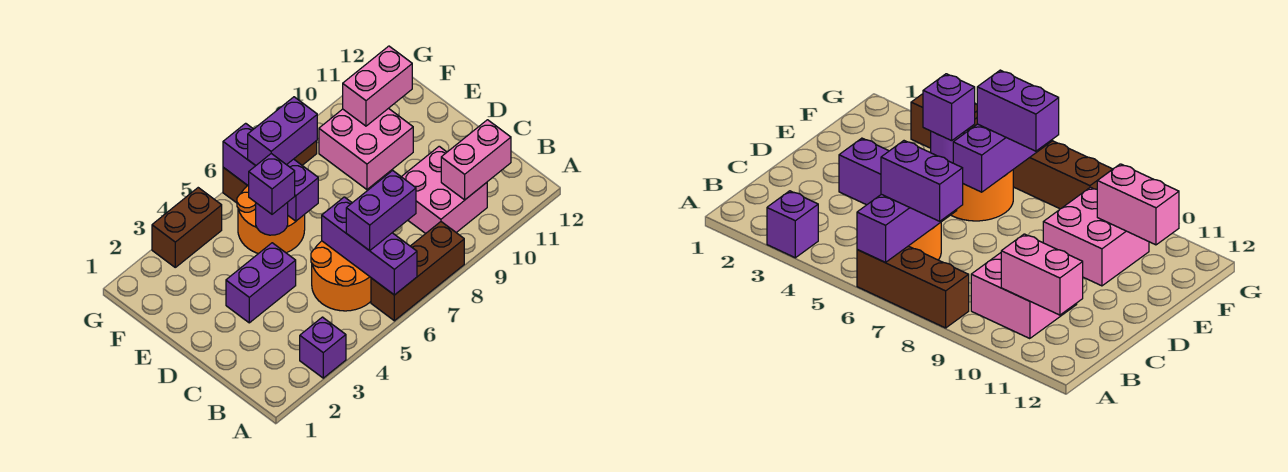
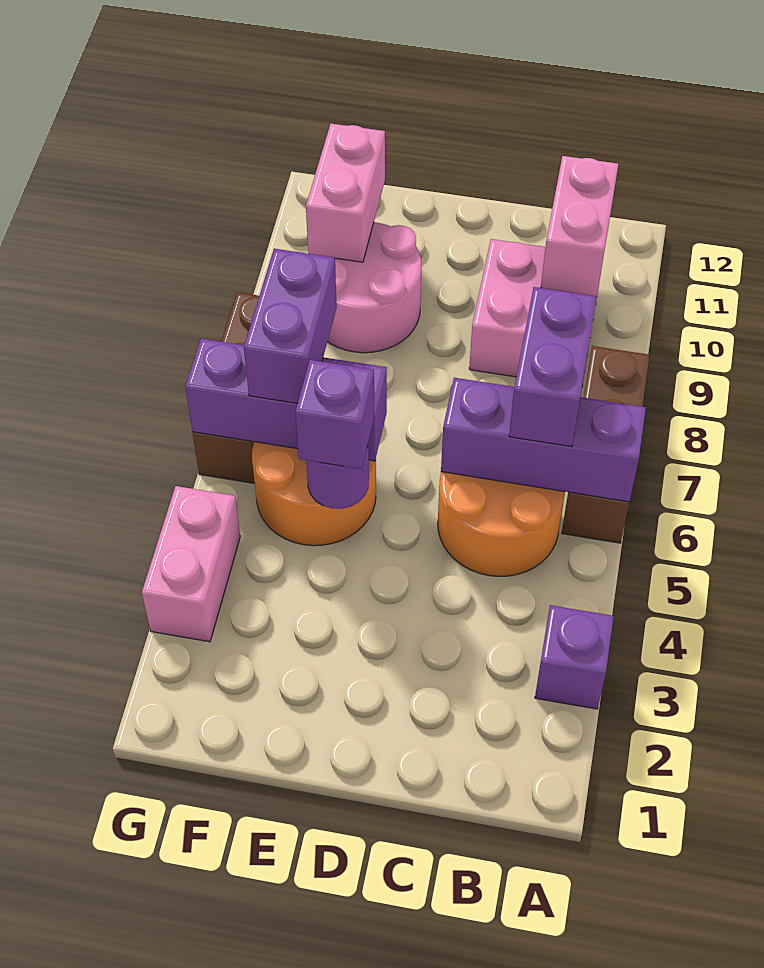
purple brick D3:D4 level 1 -> none
pink brick E9:F10 level 1 -> pink round brick E9:F10 level 1
brown brick G3:G4 level 1 -> pink brick G3:G4 level 1

